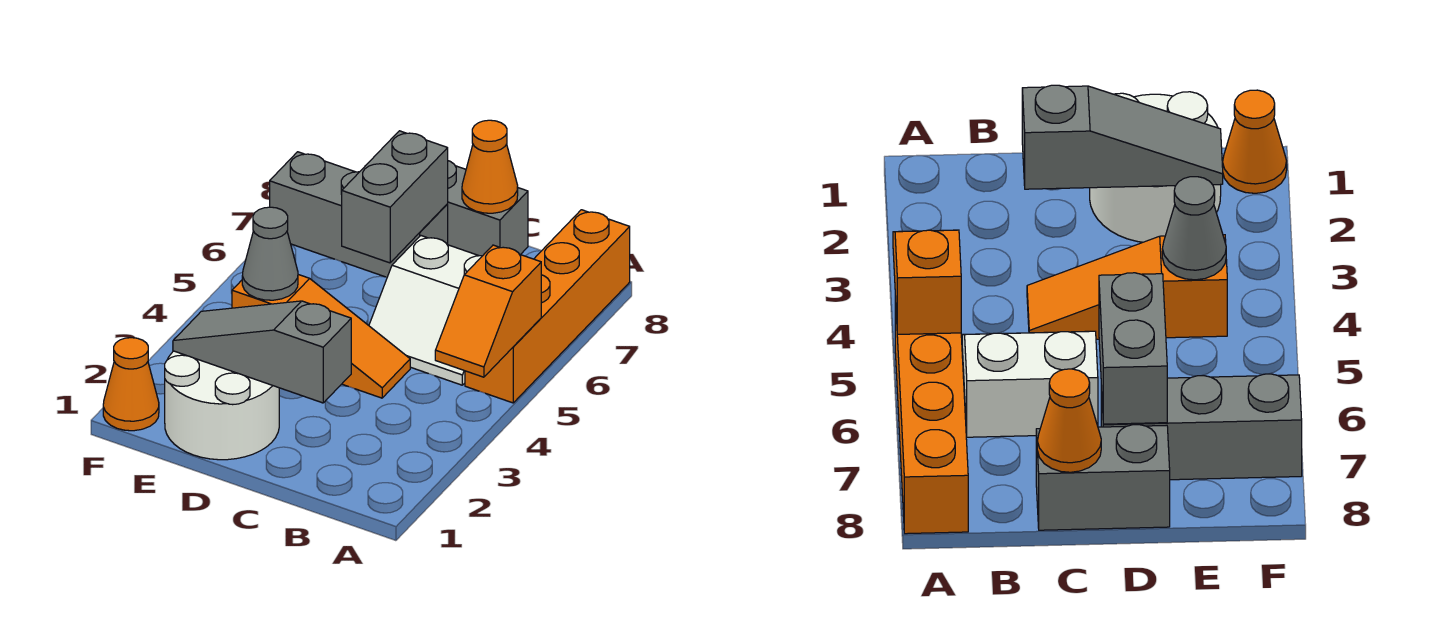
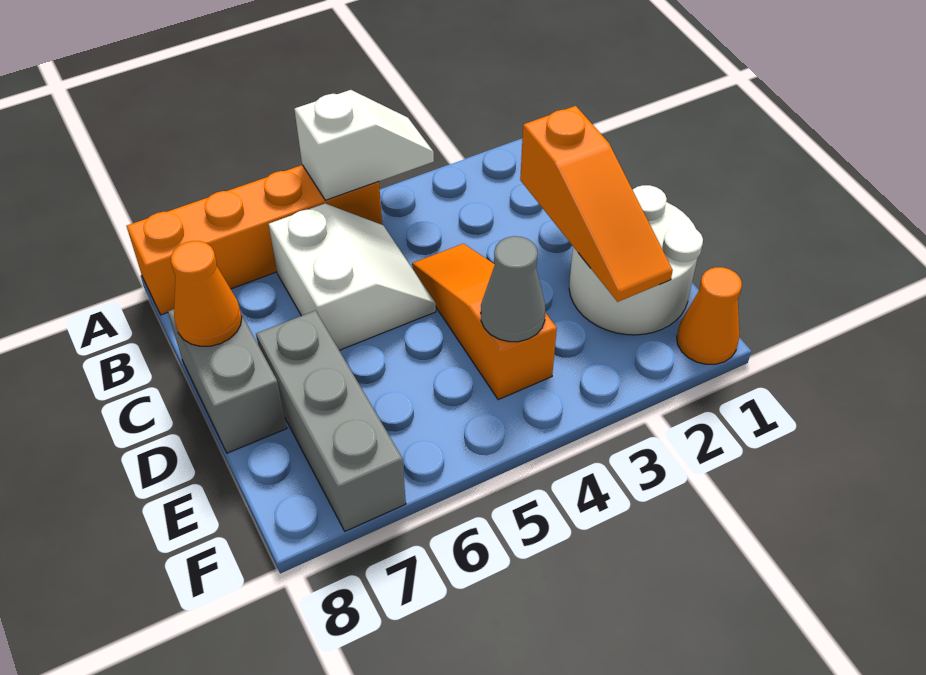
orange slope A4:A5 level 2 top 5 -> white slope A4:A5 level 2 top 5
grey slope C2:E2 level 2 top C -> orange slope C2:E2 level 2 top C
grey brick D6:D7 level 2 -> none

